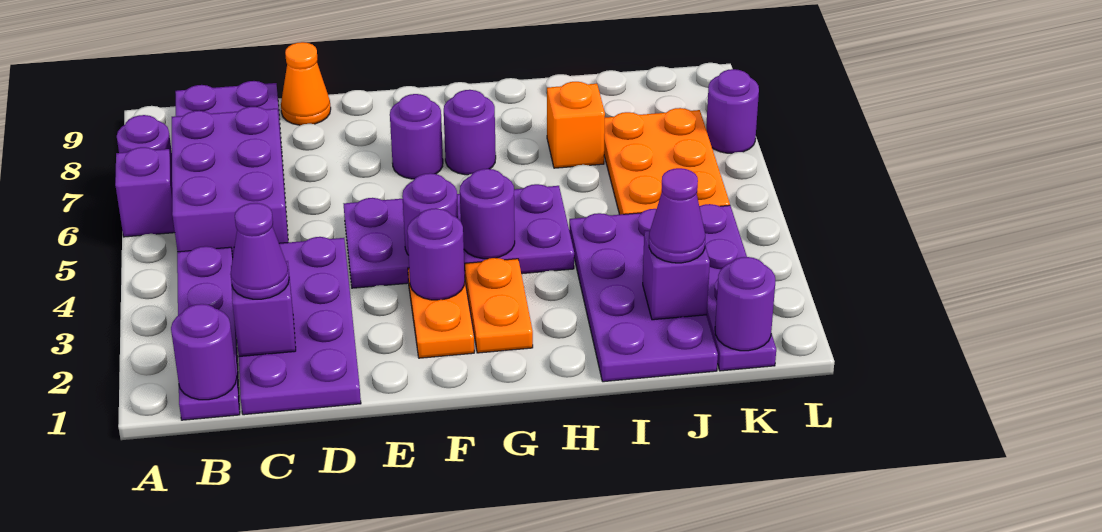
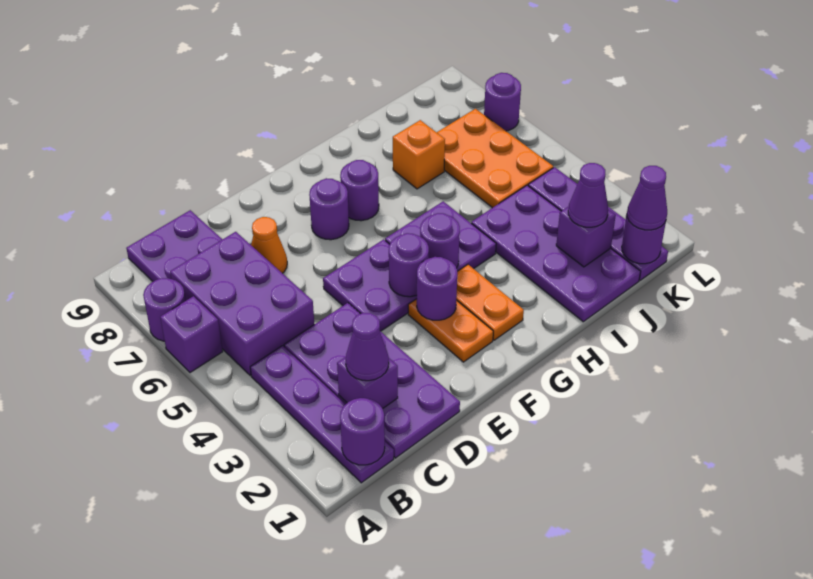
orange cone D9 level 1 -> orange cone D7 level 1
none -> purple cone K1 level 3

